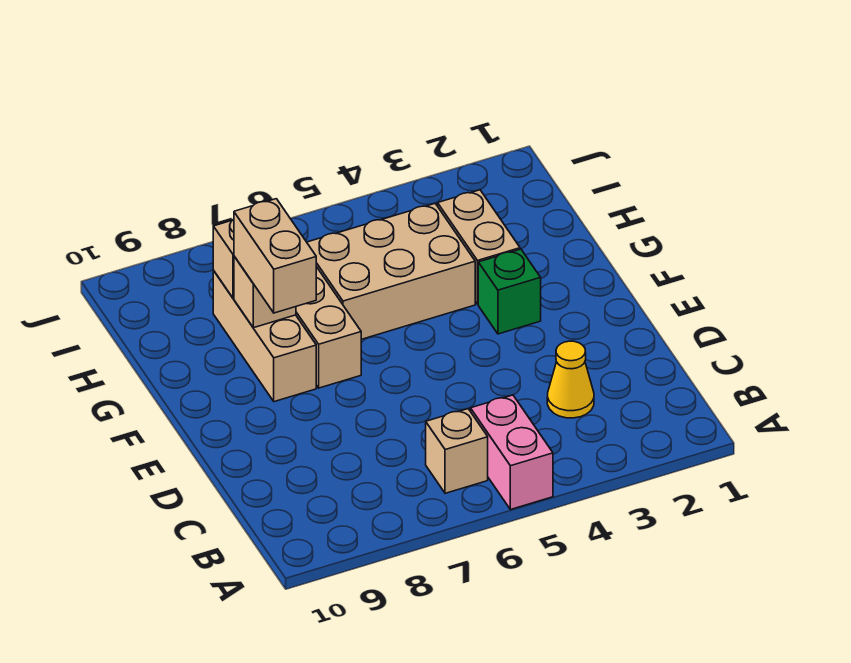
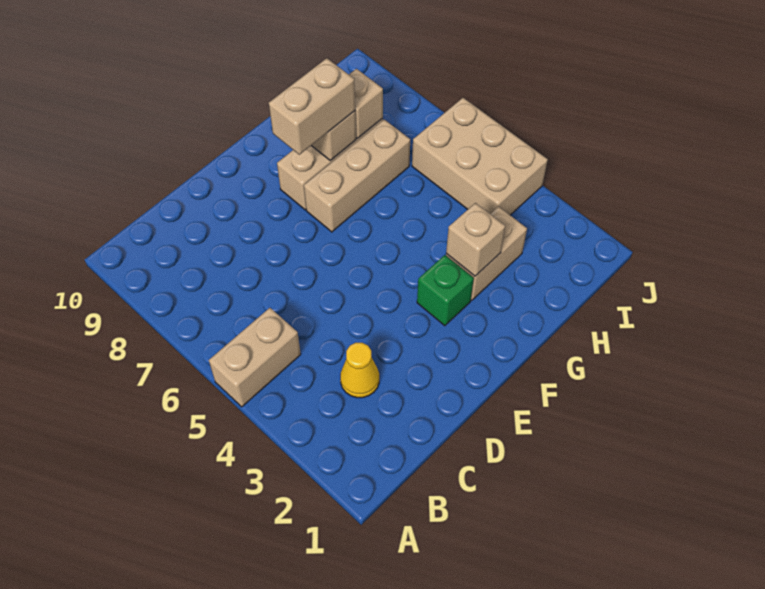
pink brick A5:B5 level 1 -> tan brick A5:B5 level 1
tan brick B6 level 1 -> tan brick G3 level 2
tan brick G4:H6 level 1 -> tan brick I4:J6 level 1

